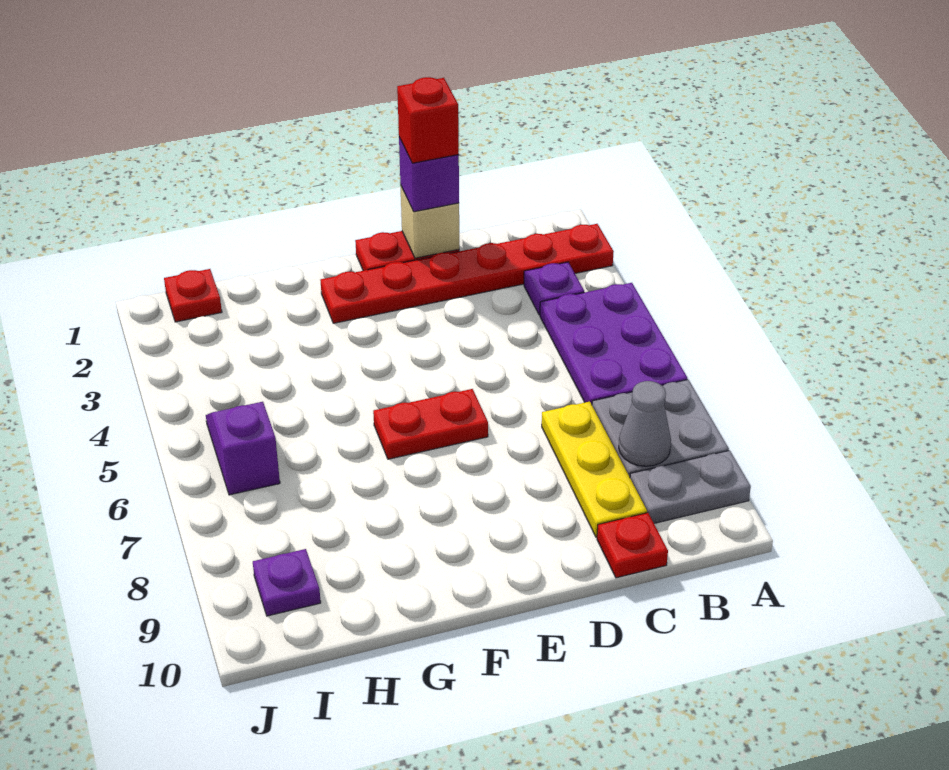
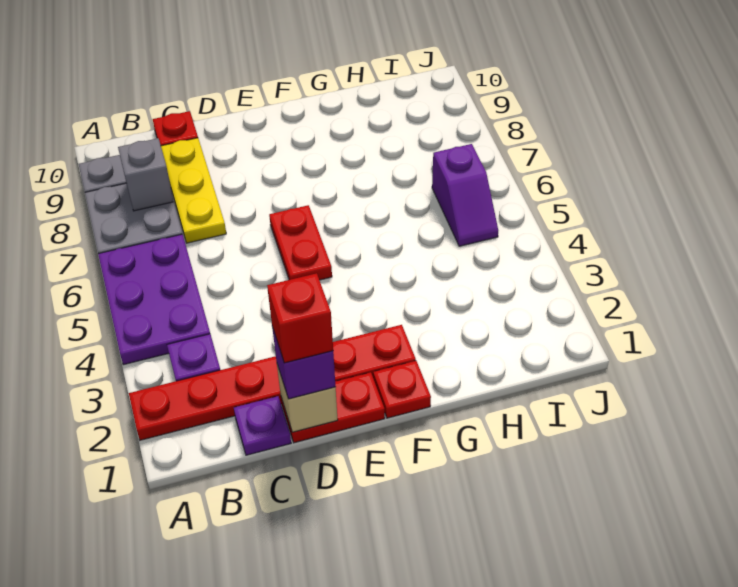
grey cone B8 level 2 -> grey brick B8 level 2
red plate E6:F6 level 1 -> red plate E5:E6 level 1
red plate I1 level 1 -> red plate F1 level 1
purple plate I9 level 1 -> purple plate C1 level 1

